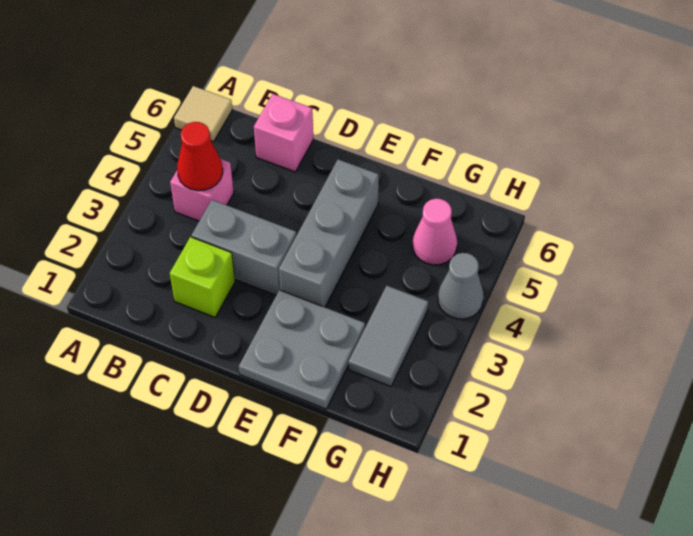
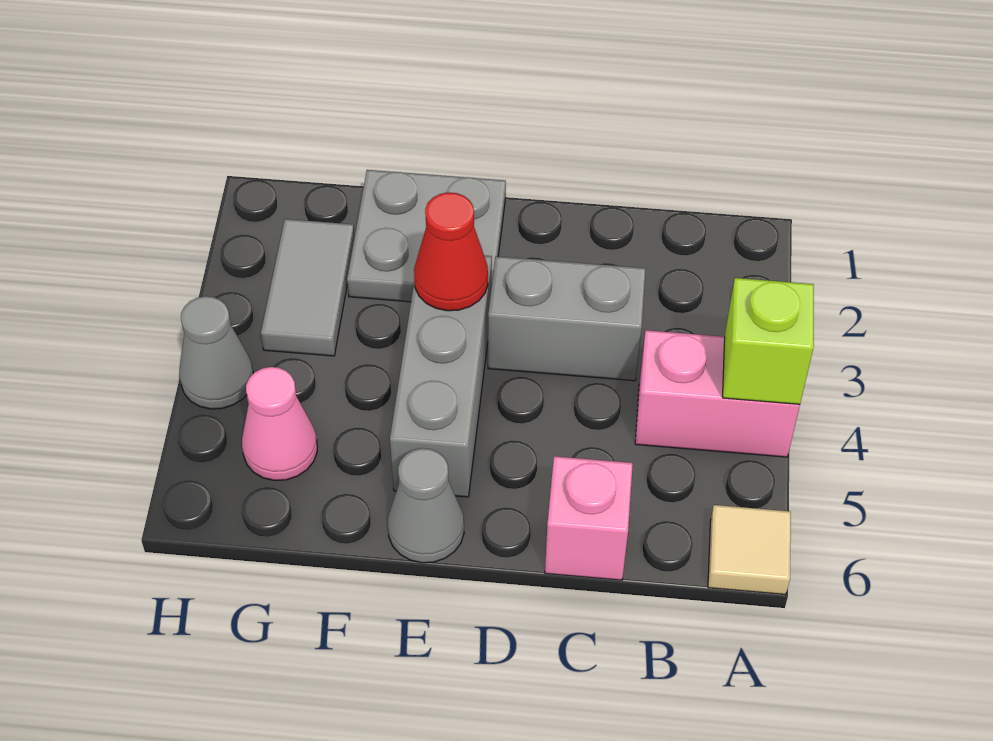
pink brick B4 level 1 -> pink brick A4:B4 level 1
red cone B4 level 2 -> red cone E3 level 2
lime brick C2 level 1 -> lime brick A4 level 2
none -> grey cone E6 level 1

